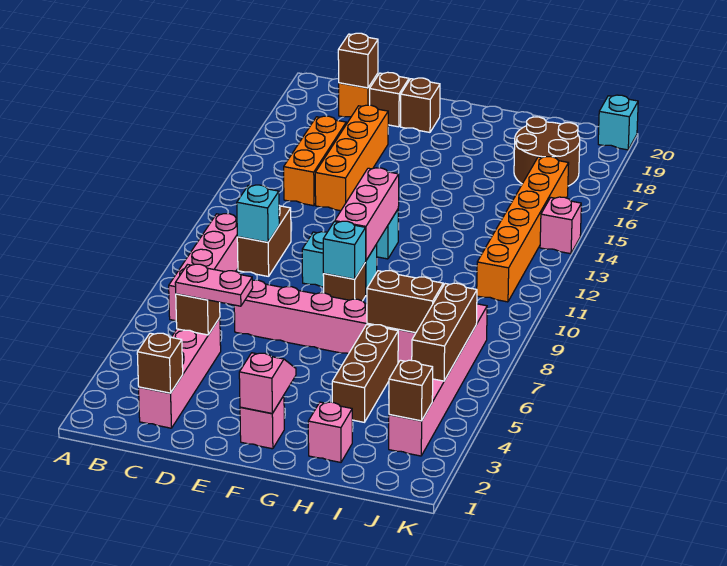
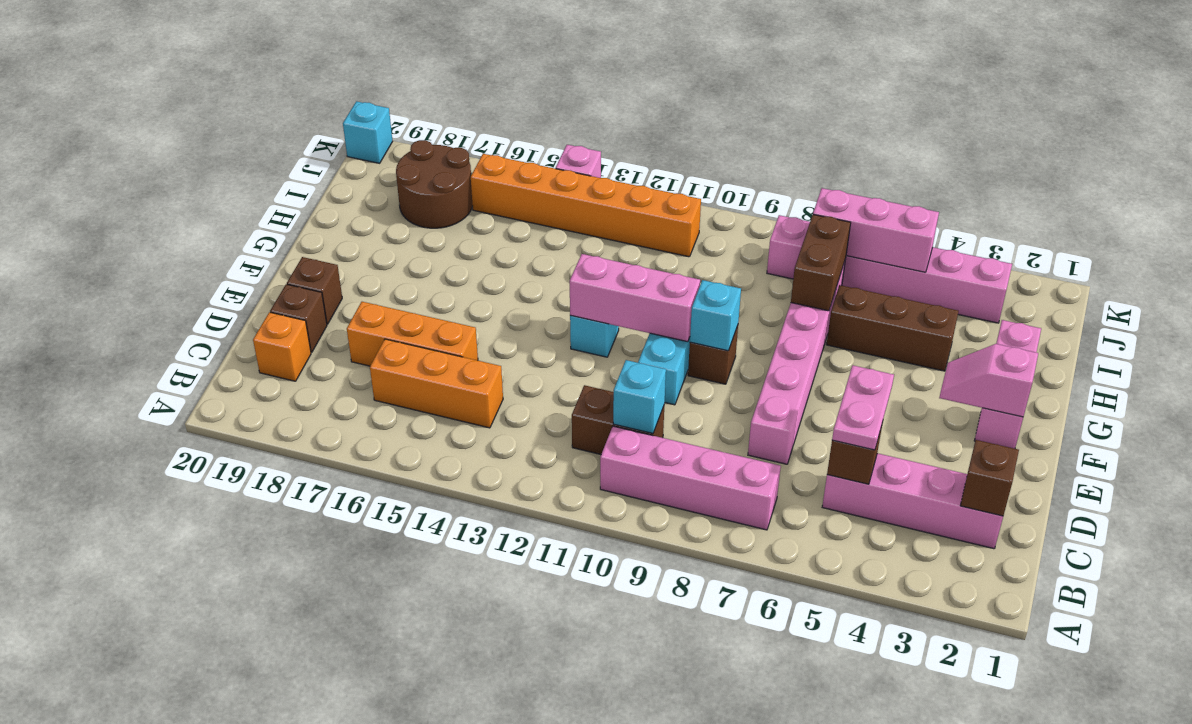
brown brick C19 level 2 -> none
orange brick D14:D17 level 1 -> orange brick D15:D17 level 1
brown brick J3 level 2 -> none
brown brick J5:J7 level 2 -> pink brick J5:J7 level 2

